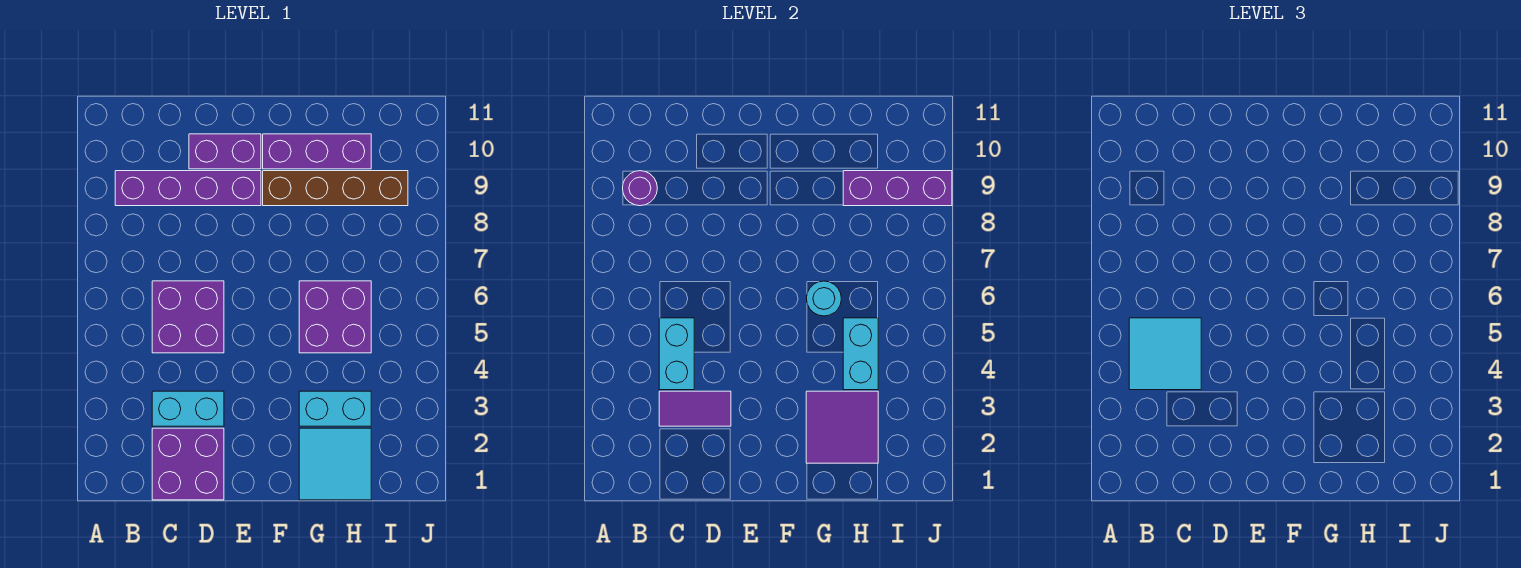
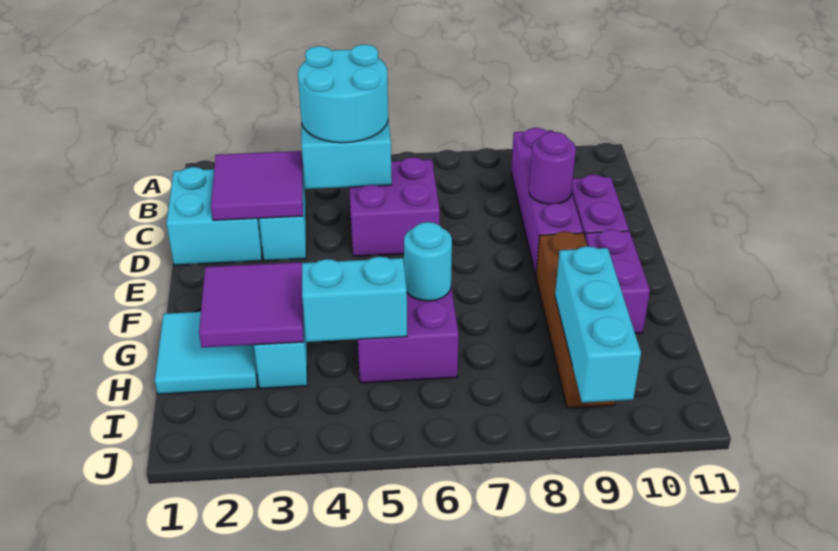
cyan tile B4:C5 level 3 -> cyan round brick B4:C5 level 3
purple round brick B9 level 2 -> purple round brick D9 level 2
purple brick C1:D2 level 1 -> cyan brick C1:D2 level 1
purple tile C3:D3 level 2 -> purple tile C2:D3 level 2
purple brick F10:H10 level 1 -> purple brick F10:G10 level 1
purple brick H9:J9 level 2 -> cyan brick H9:J9 level 2

